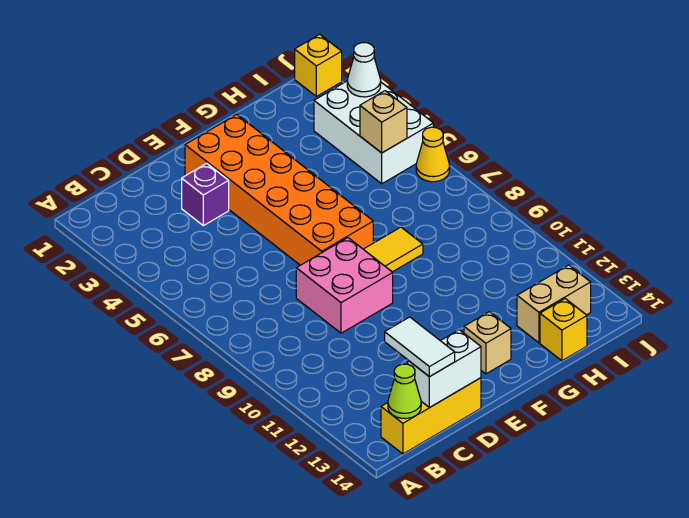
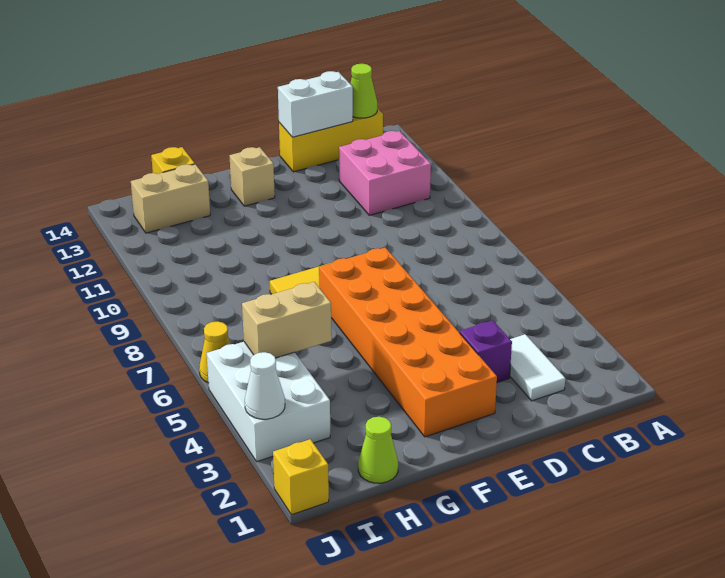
white tile C13:C14 level 3 -> white tile C2:C3 level 1
pink brick D8:E9 level 1 -> pink brick B11:C12 level 1
none -> lime cone H1 level 1
tan brick I5 level 2 -> tan brick H5:I5 level 2

